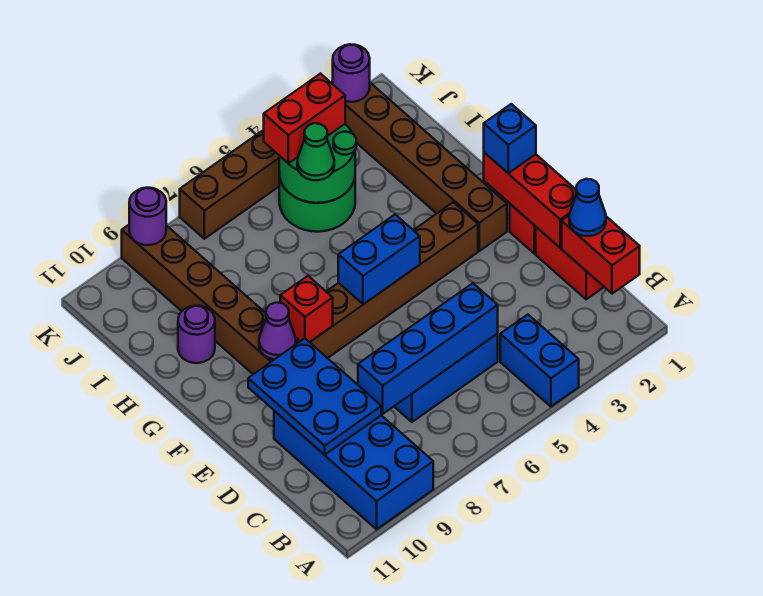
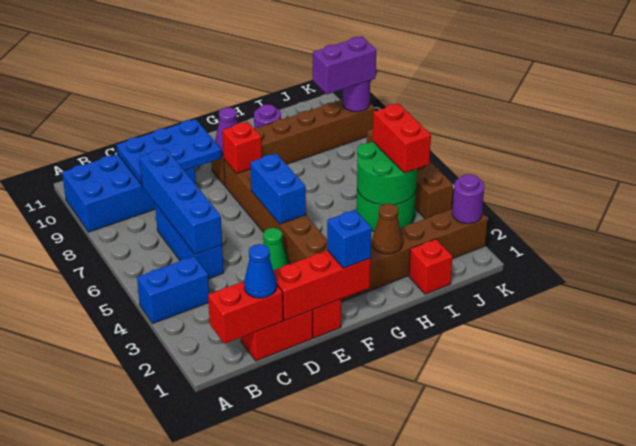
none -> brown cone H2 level 2
none -> red brick I1 level 1
green cone I5 level 3 -> green cone E4 level 1
none -> purple brick J9:K9 level 3

